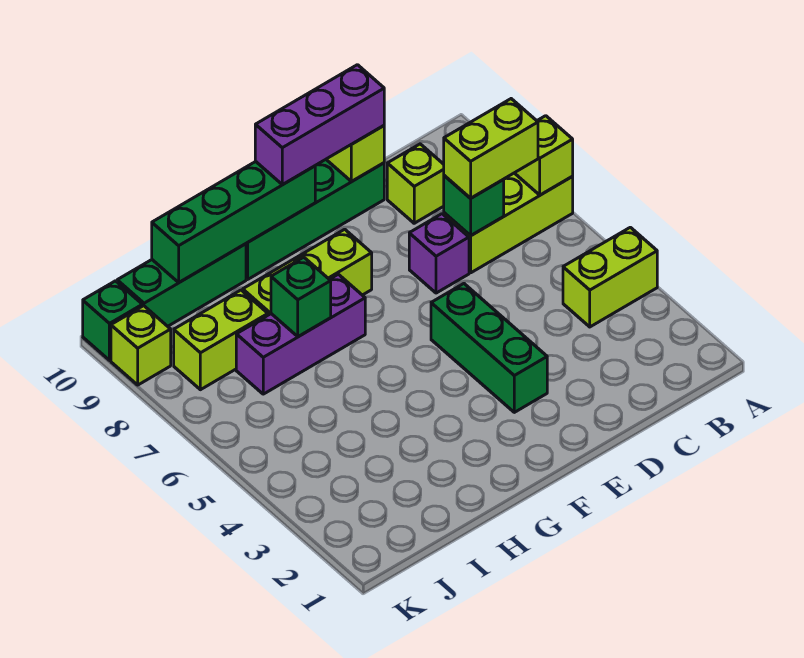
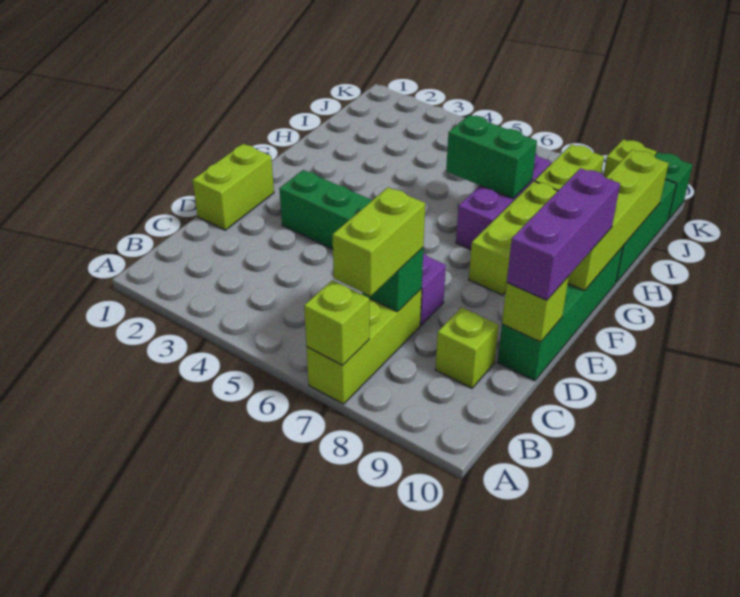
lime brick A4:B4 level 1 -> lime brick D1:E1 level 1
green brick F10:I10 level 2 -> lime brick F10:I10 level 2
green brick H7 level 2 -> green brick H6:H7 level 2

